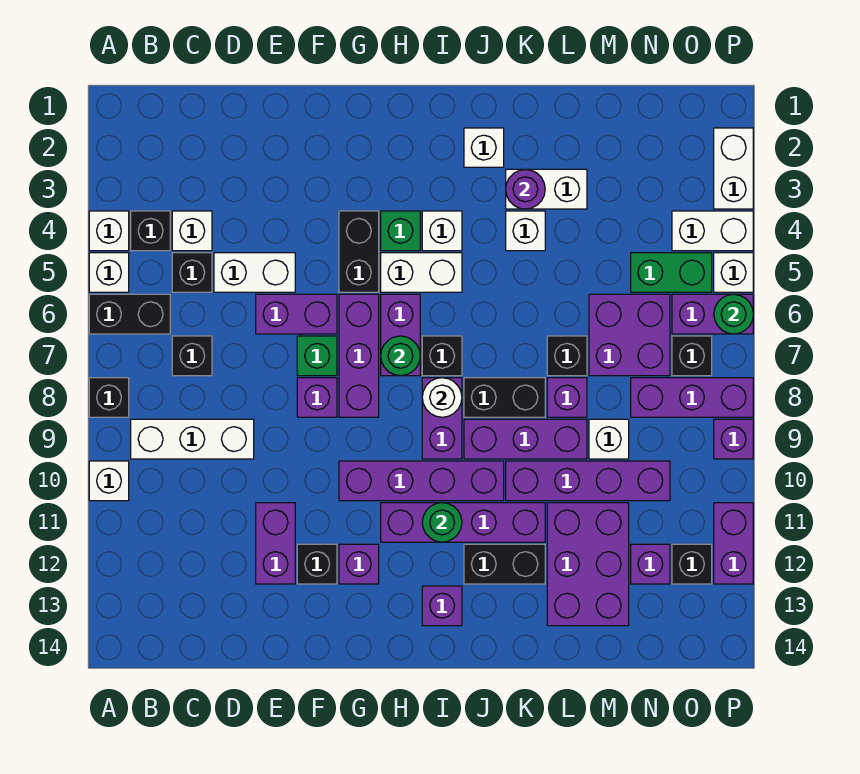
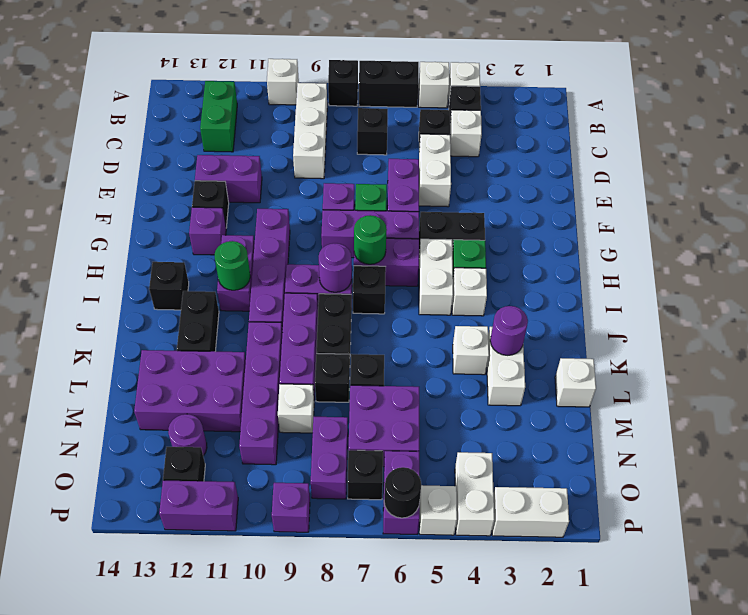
black brick A6:B6 level 1 -> black brick A6:A7 level 1
purple brick H11:K11 level 1 -> purple brick H11:I11 level 1
white round brick I8 level 2 -> purple round brick I8 level 2
purple brick I13 level 1 -> black brick I13 level 1
white brick J2 level 1 -> white brick L1 level 1
purple brick L8 level 1 -> black brick L8 level 1
green brick N5:O5 level 1 -> green brick B12:C12 level 1
purple brick N8:P8 level 1 -> purple brick N8:O8 level 1
purple brick N12 level 1 -> purple round brick N12 level 1
green round brick P6 level 2 -> black round brick P6 level 2

